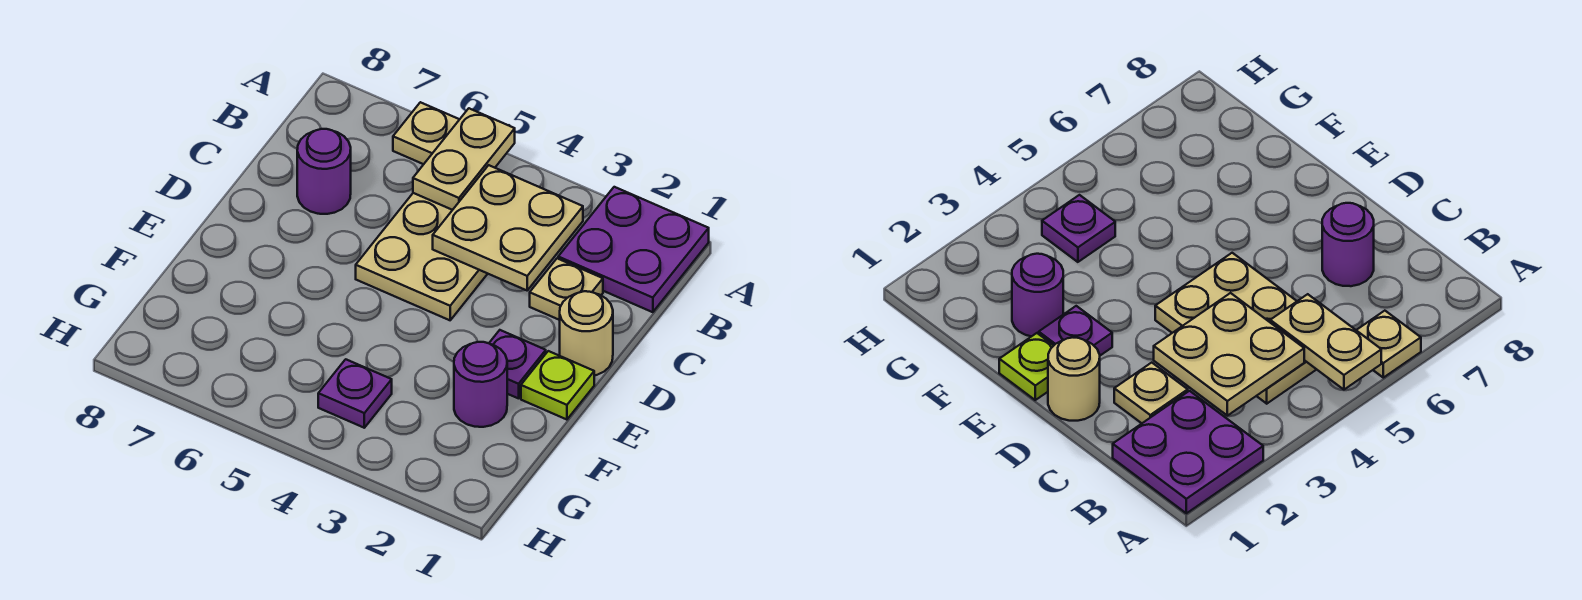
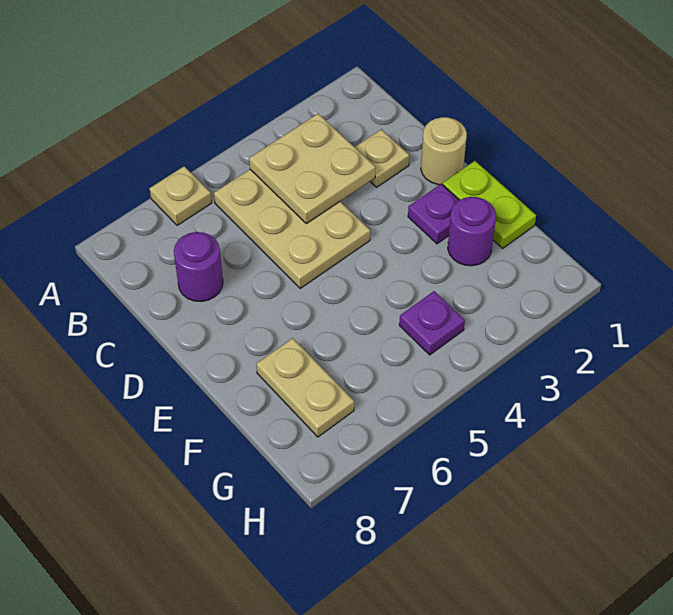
purple plate A1:B2 level 1 -> none
tan plate A5:B5 level 2 -> tan plate F7:G7 level 1
lime plate E1 level 1 -> lime plate E1:F1 level 1

